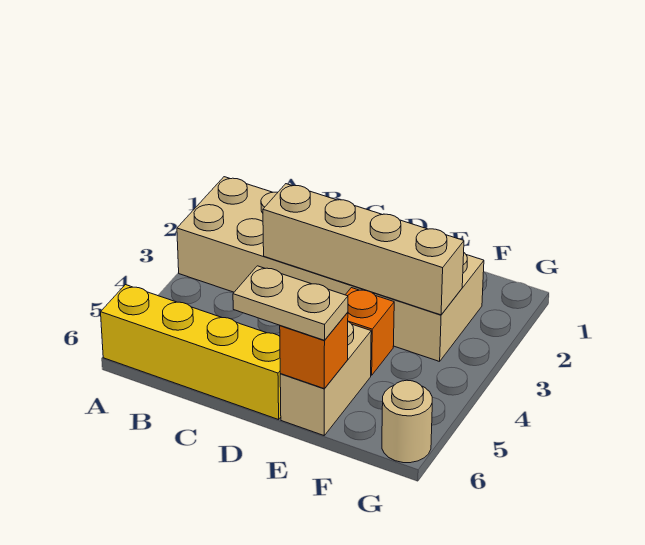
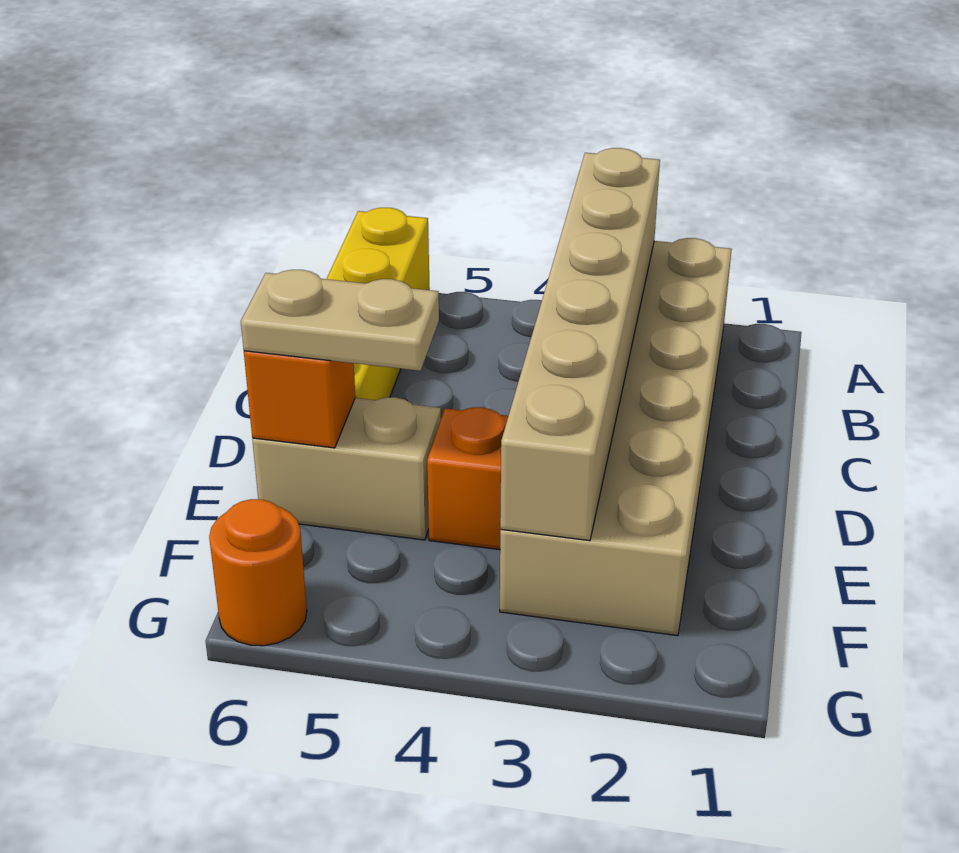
tan brick C3:F3 level 2 -> tan brick A3:F3 level 2
tan plate D6:E6 level 3 -> tan plate E5:E6 level 3
tan round brick G6 level 1 -> orange round brick G6 level 1

